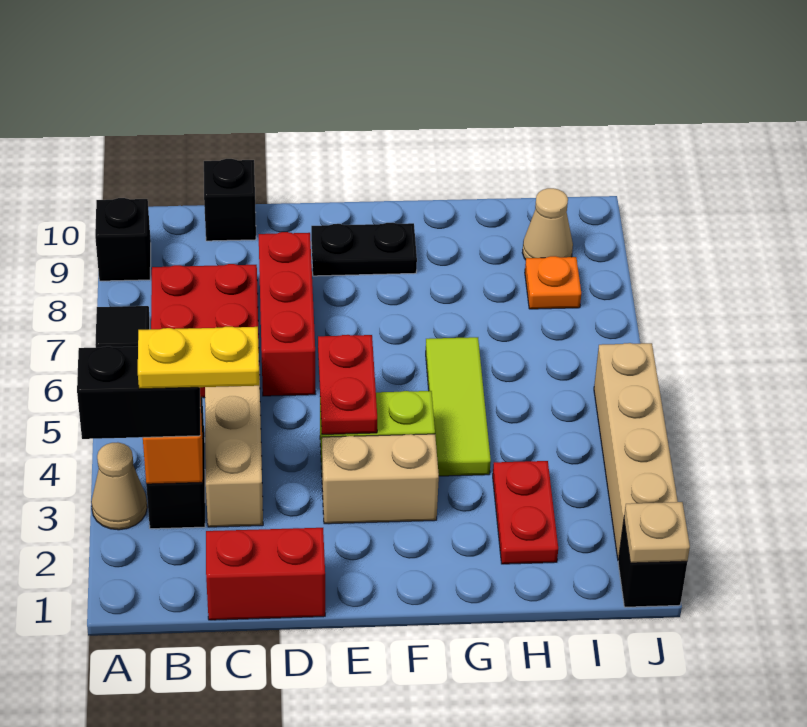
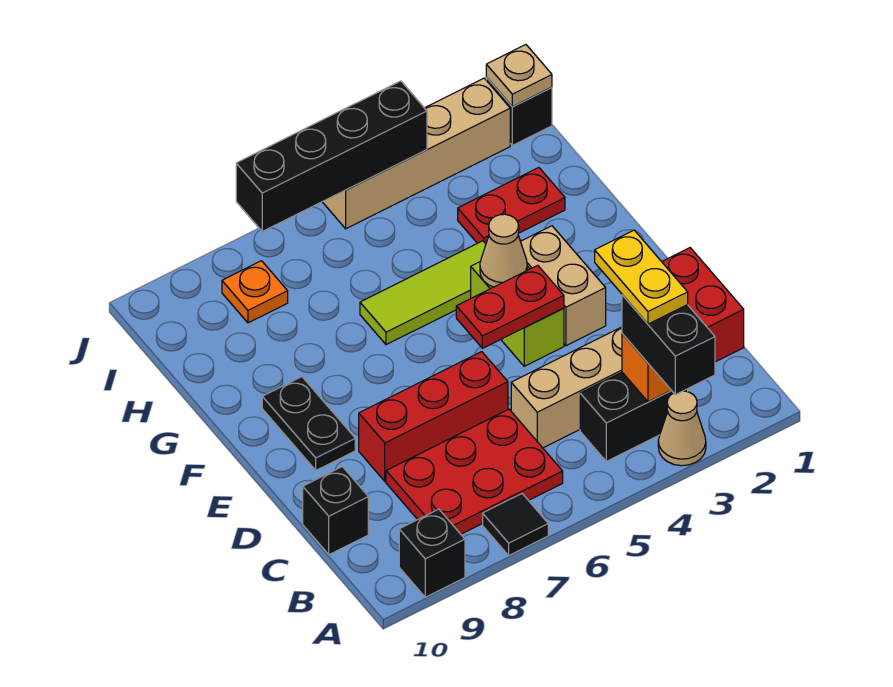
tan cone I9 level 1 -> tan cone F4 level 2
none -> black brick J4:J7 level 2

